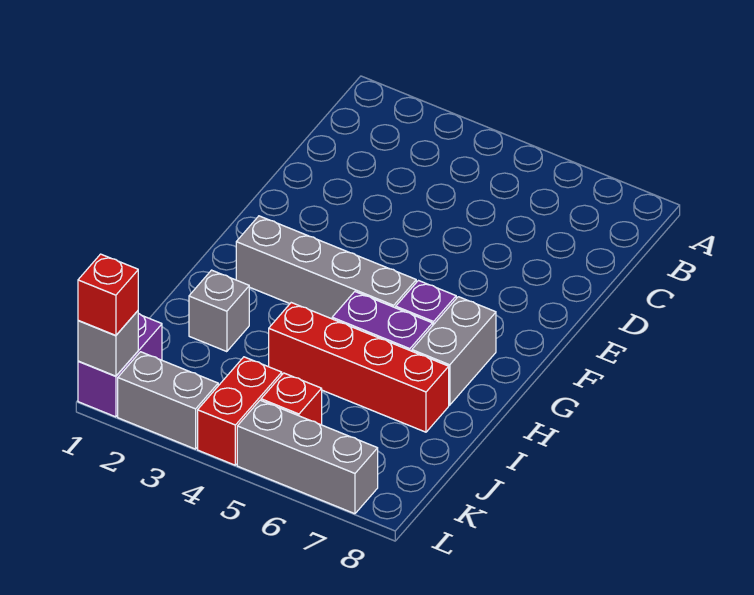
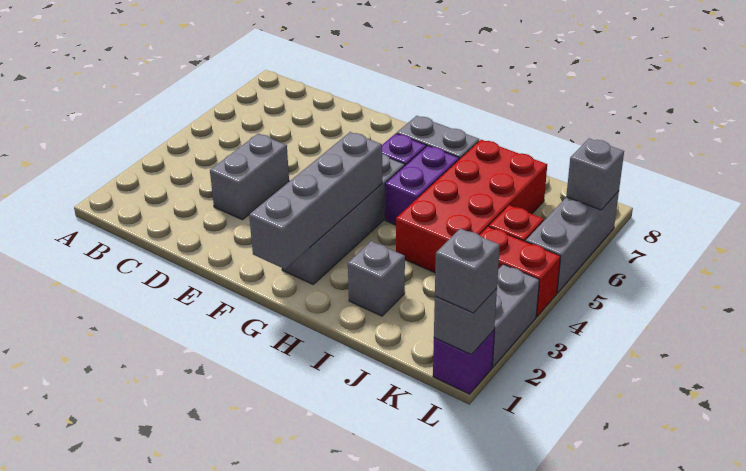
none -> grey brick D3:D4 level 1
none -> grey brick G1:G4 level 2
red brick I4:I7 level 1 -> red brick I4:J7 level 1
purple brick K1:L1 level 1 -> purple brick L1 level 1
red brick L1 level 3 -> grey brick L1 level 3
none -> grey brick L7 level 2

